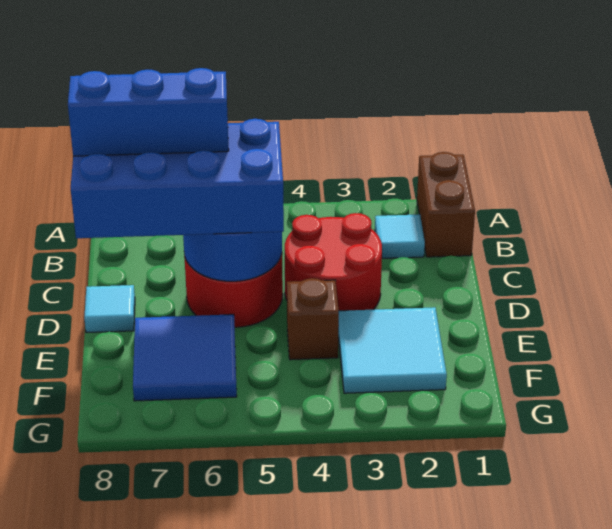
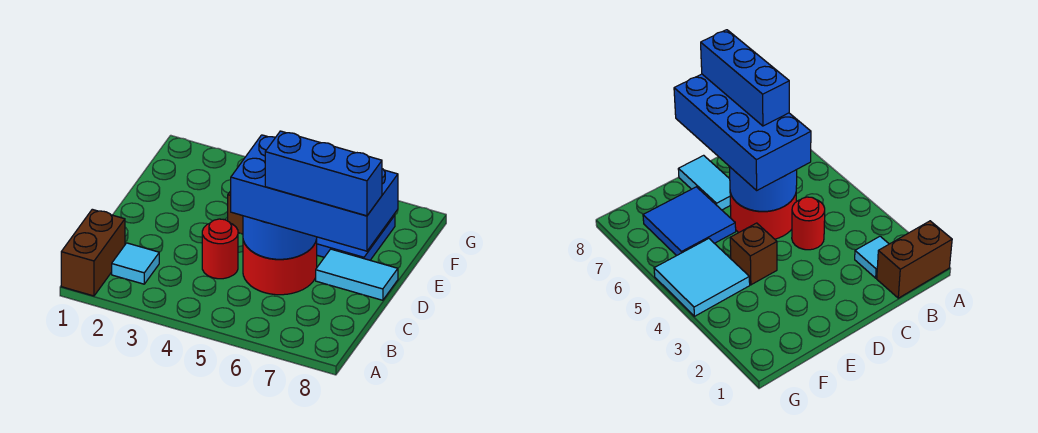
red round brick C3:D4 level 1 -> red round brick C4 level 1
cyan tile D8 level 1 -> cyan tile D7:D8 level 1
cyan tile E2:F3 level 1 -> cyan tile F4:G5 level 1

